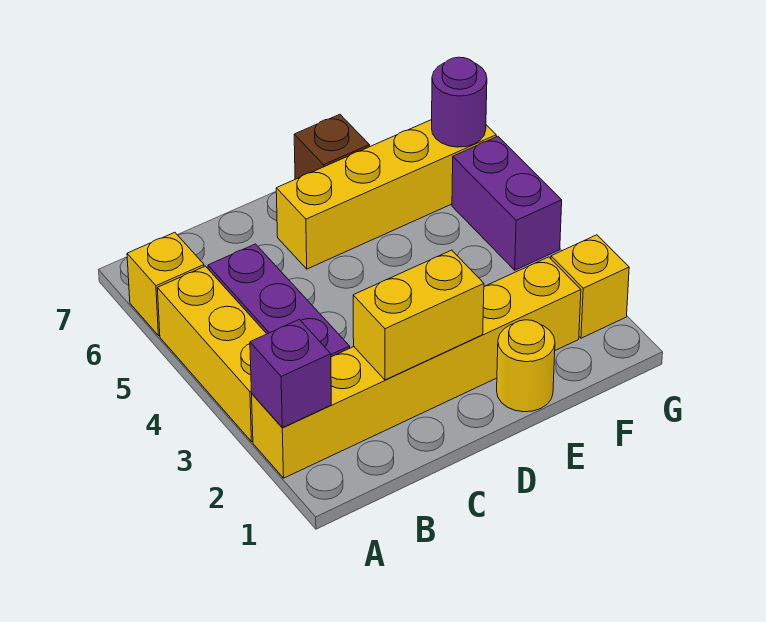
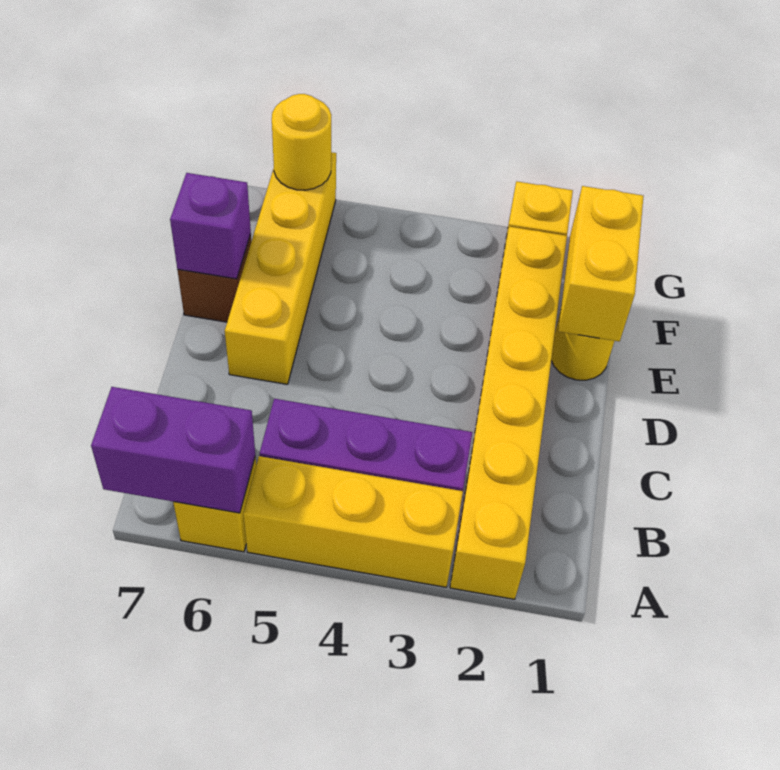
purple brick A2 level 2 -> purple brick E7 level 2
yellow brick C2:D2 level 2 -> yellow brick E1:F1 level 2
purple brick G4:G5 level 1 -> purple brick A6:A7 level 2
purple round brick G6 level 2 -> yellow round brick G6 level 2

